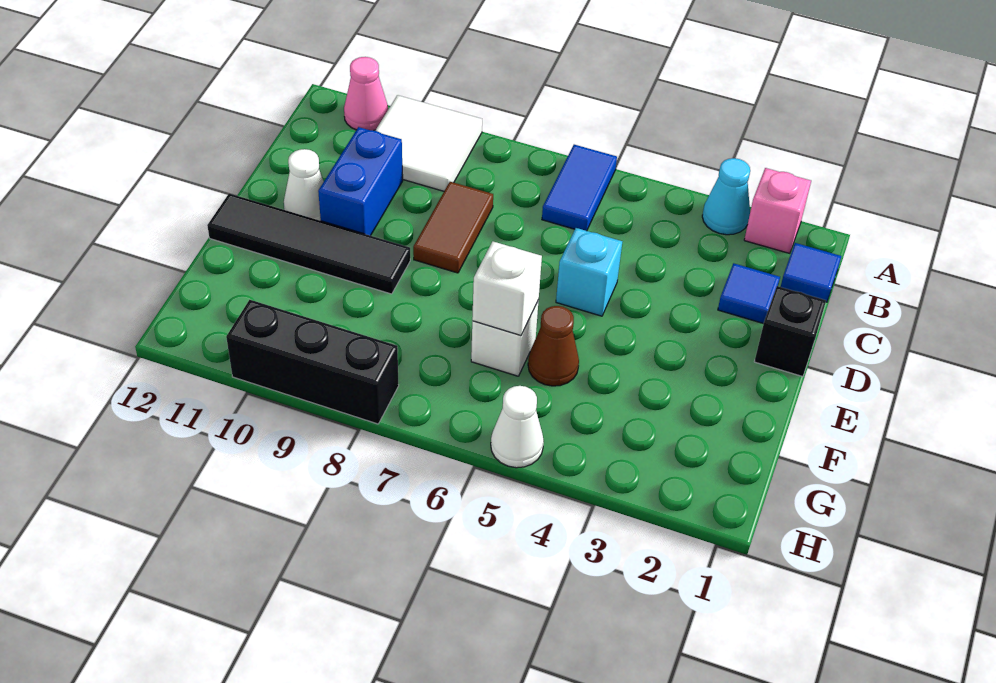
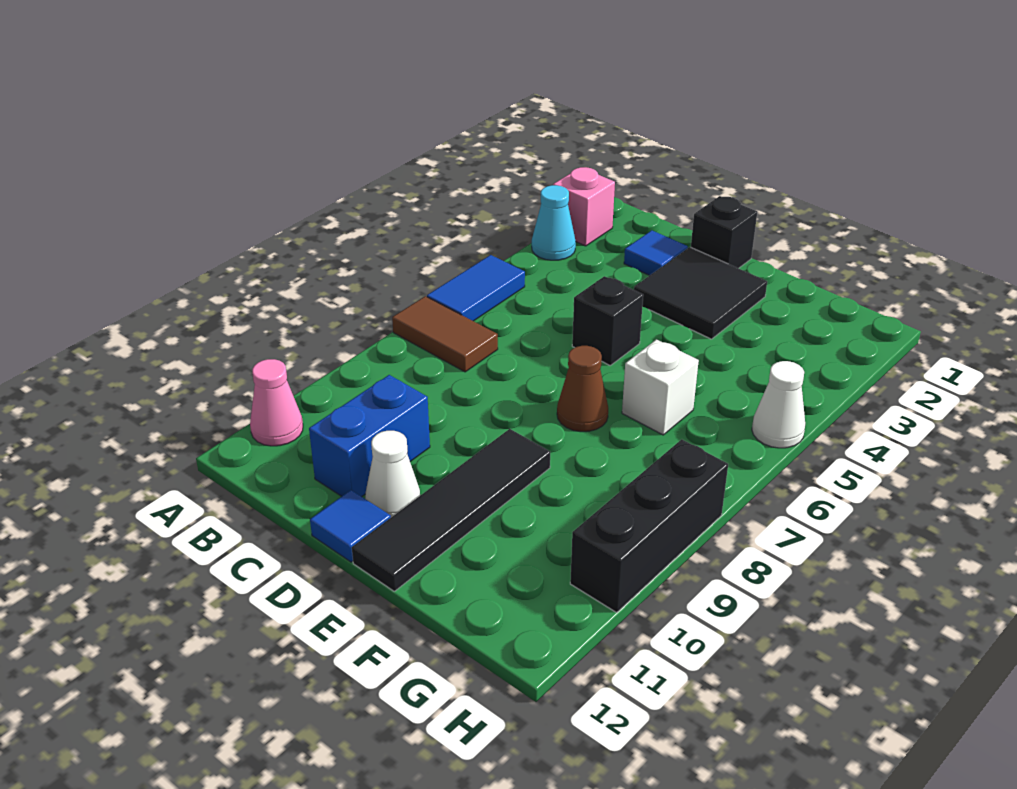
blue tile A6:B6 level 1 -> blue tile A5:A6 level 1
white tile A9:B10 level 1 -> none
blue tile B1 level 1 -> blue tile D12 level 1
brown tile C8:D8 level 1 -> brown tile A7:B7 level 1
blue brick C10:D10 level 1 -> blue brick C10:C11 level 1
none -> black tile D2:E3 level 1
cyan brick D5 level 1 -> black brick D5 level 1
brown cone F5 level 1 -> brown cone E7 level 1
white brick F6 level 2 -> none

